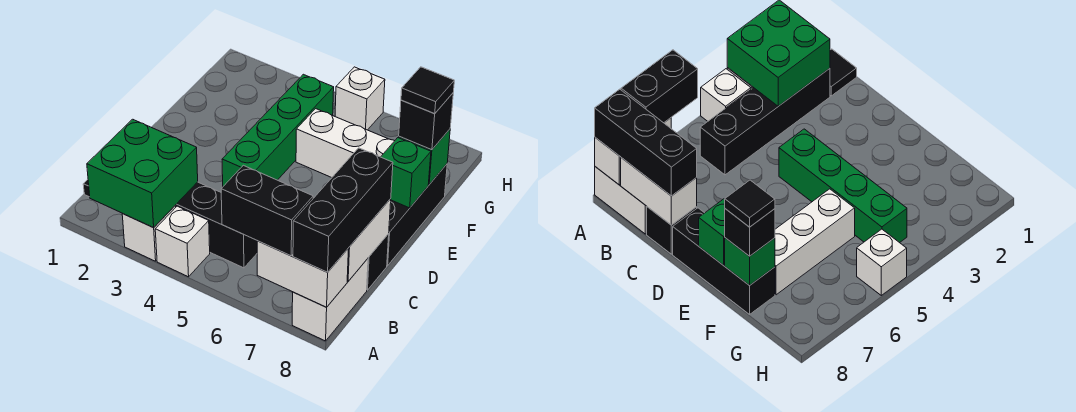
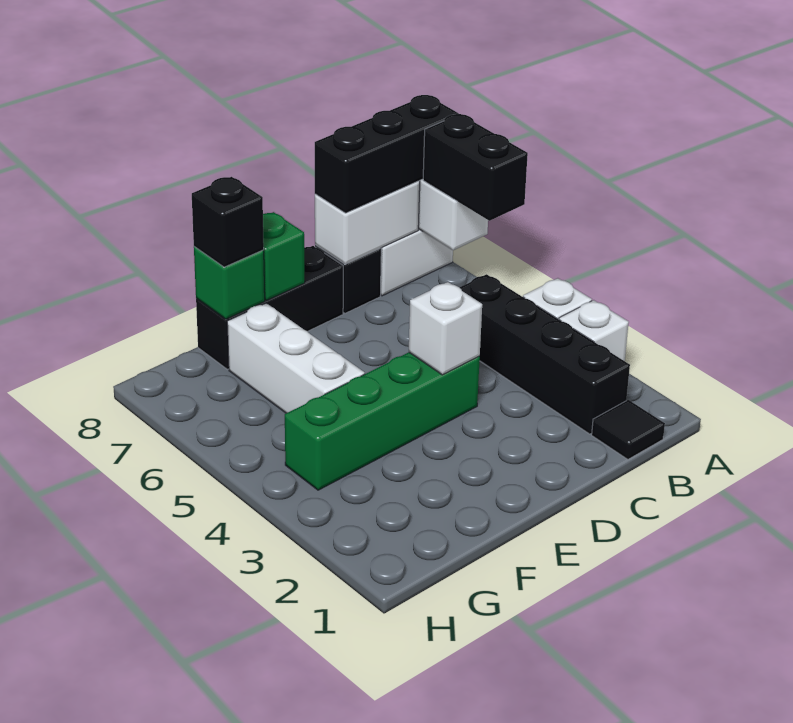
green brick A2:B3 level 2 -> none
black tile F8 level 4 -> none
white brick H5 level 1 -> white brick D4 level 2

